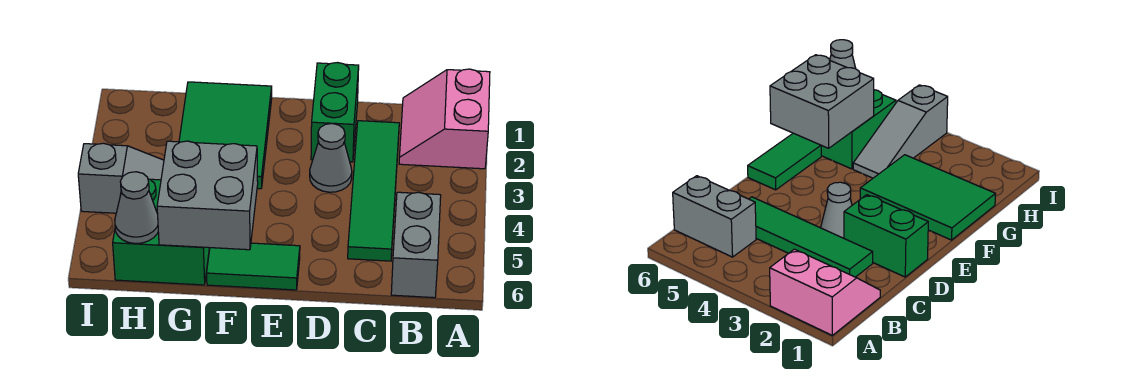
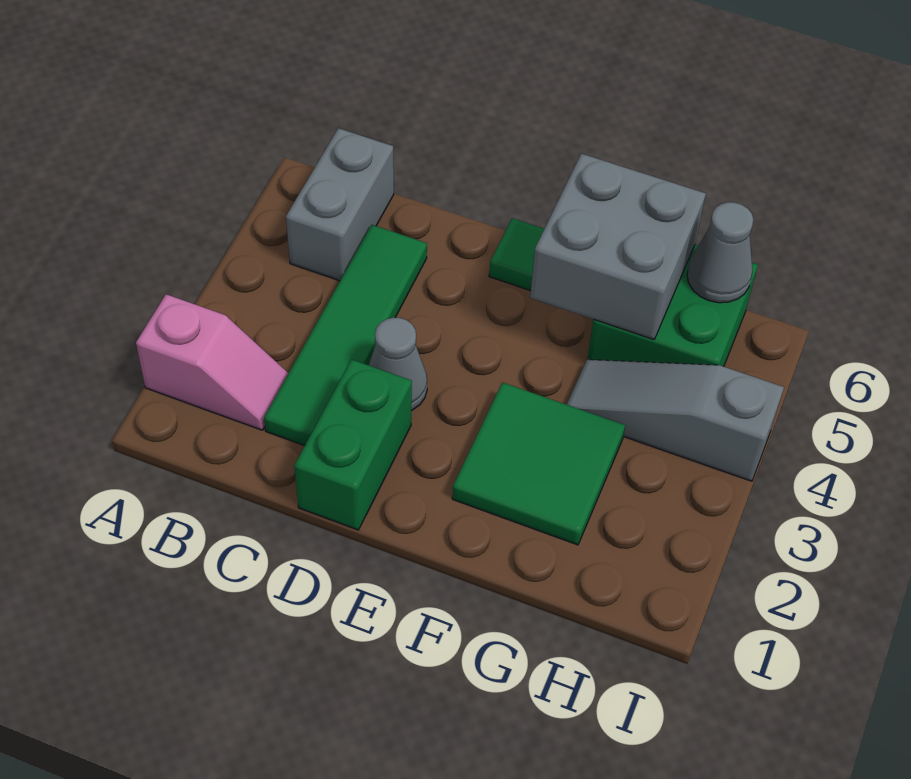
pink slope A1:B2 level 1 top A -> pink slope A2:B2 level 1 top A
green tile F1:G3 level 1 -> green tile F2:G3 level 1

